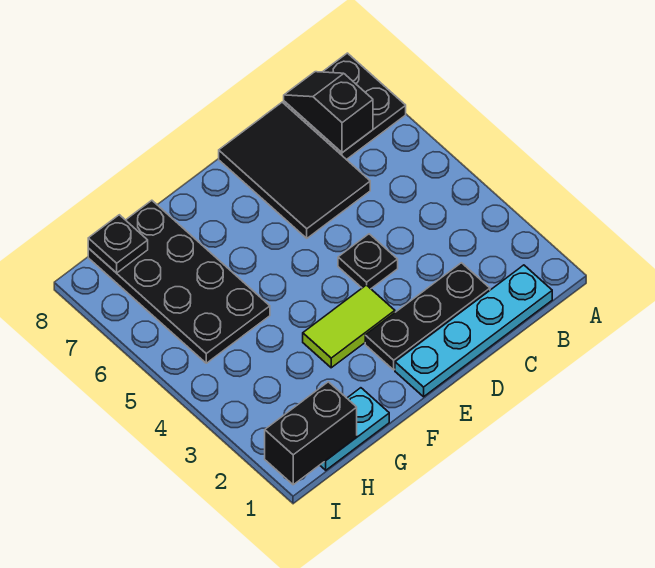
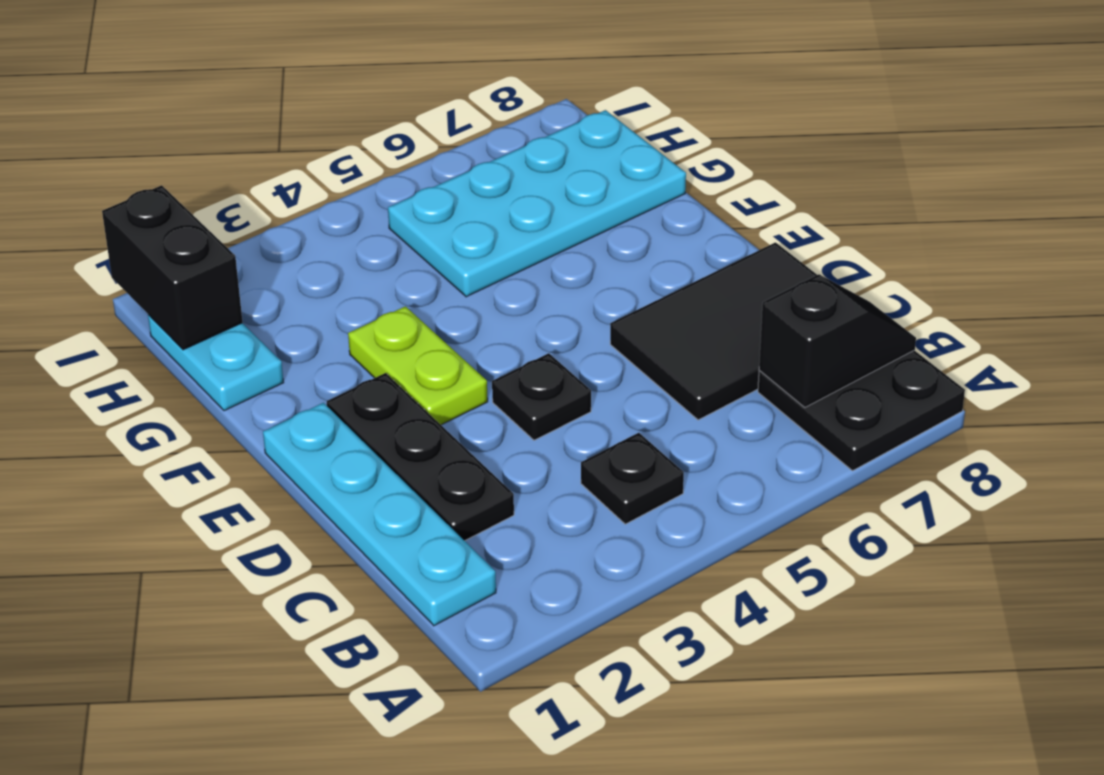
lime tile E3:F3 level 1 -> lime plate E3:F3 level 1
black plate G5:H8 level 1 -> cyan plate G5:H8 level 1
black plate H8 level 2 -> black plate B4 level 1

